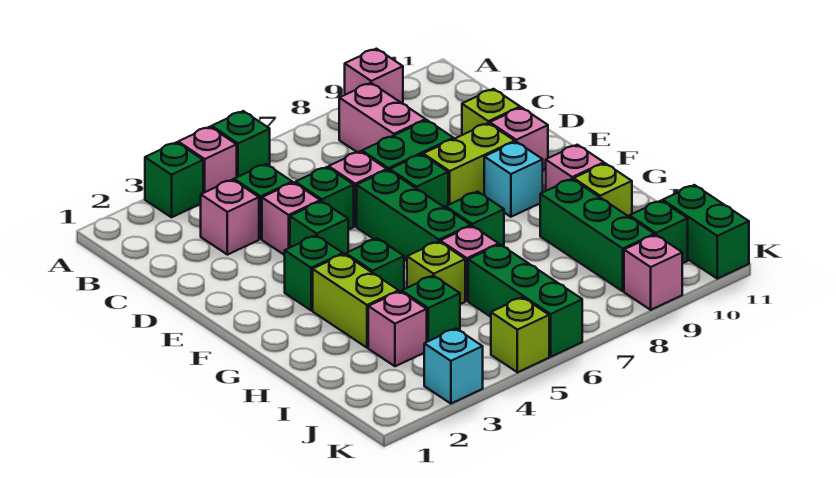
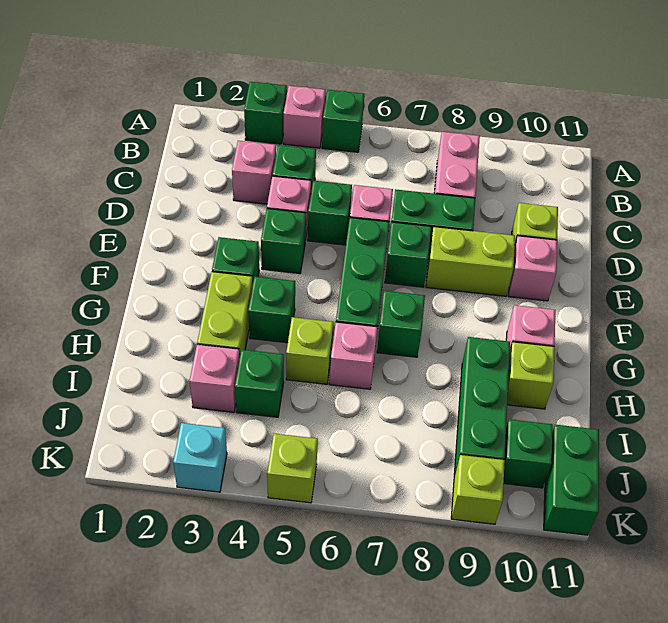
pink brick A9 level 1 -> none
cyan brick F9 level 1 -> none
green brick I6:K6 level 1 -> none
pink brick K9 level 1 -> lime brick K9 level 1

